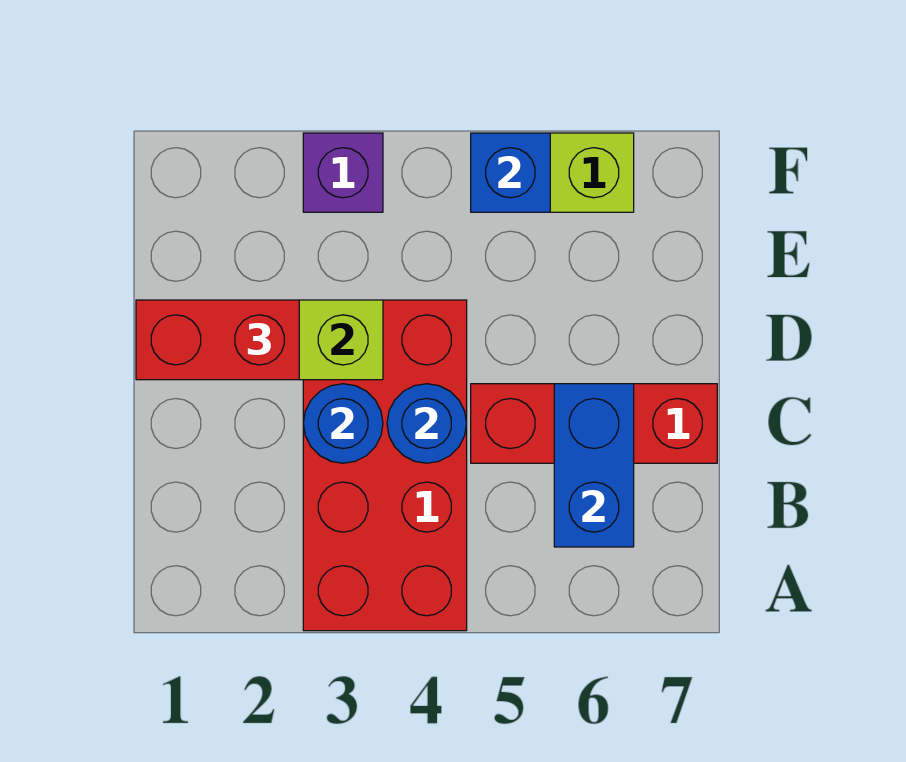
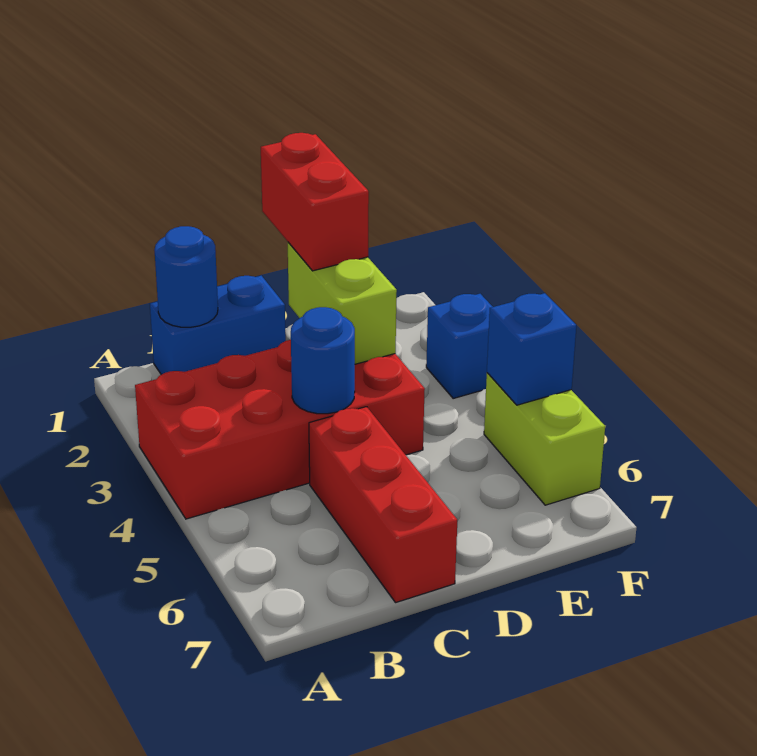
blue brick B6:C6 level 2 -> blue brick B1:C1 level 1
blue round brick C3 level 2 -> blue round brick B1 level 2
purple brick F3 level 1 -> blue brick F3 level 1

